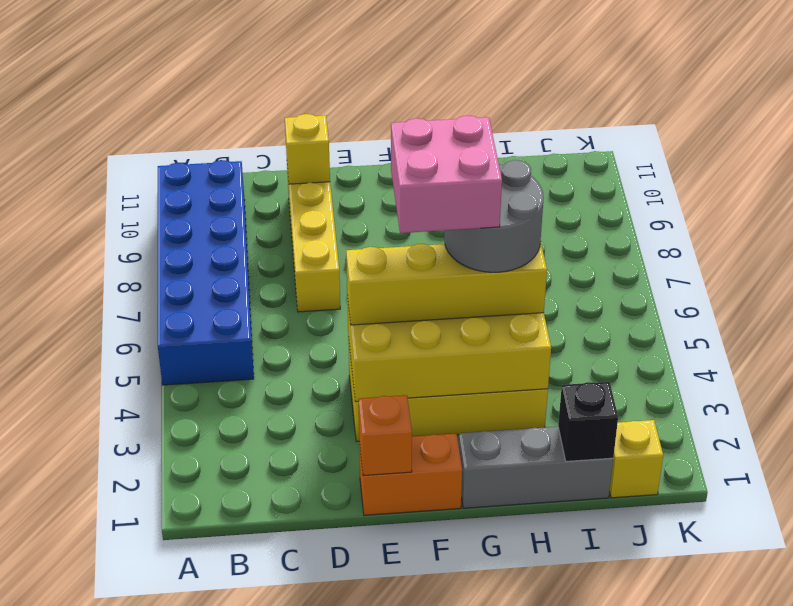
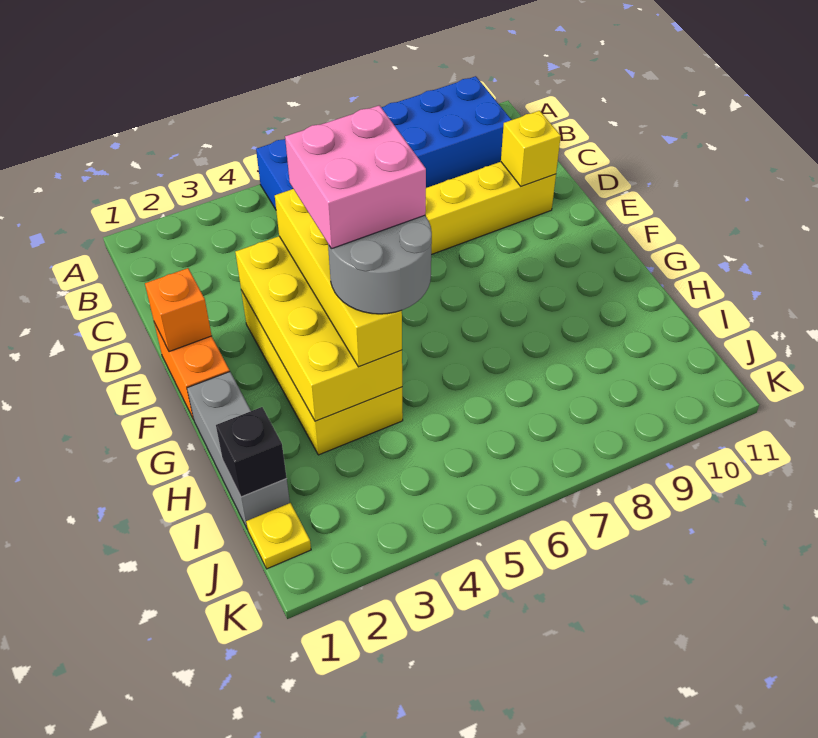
yellow brick J1 level 1 -> yellow plate J1 level 1

